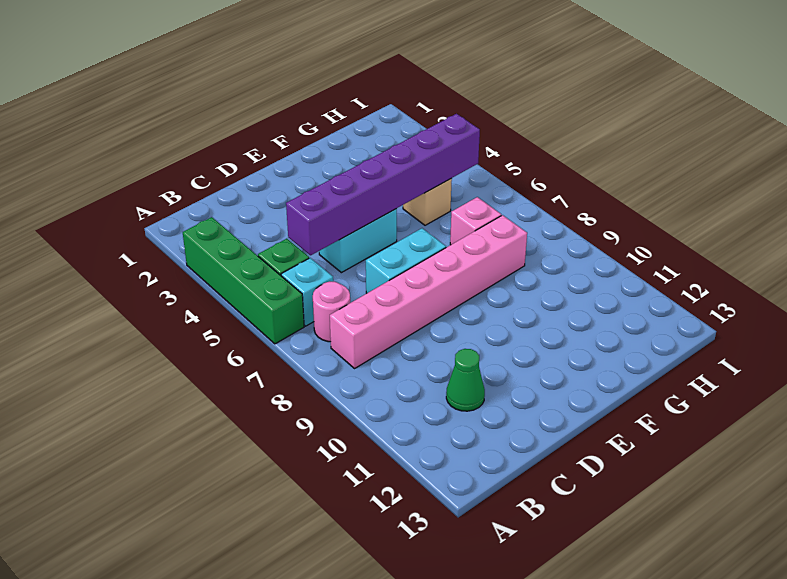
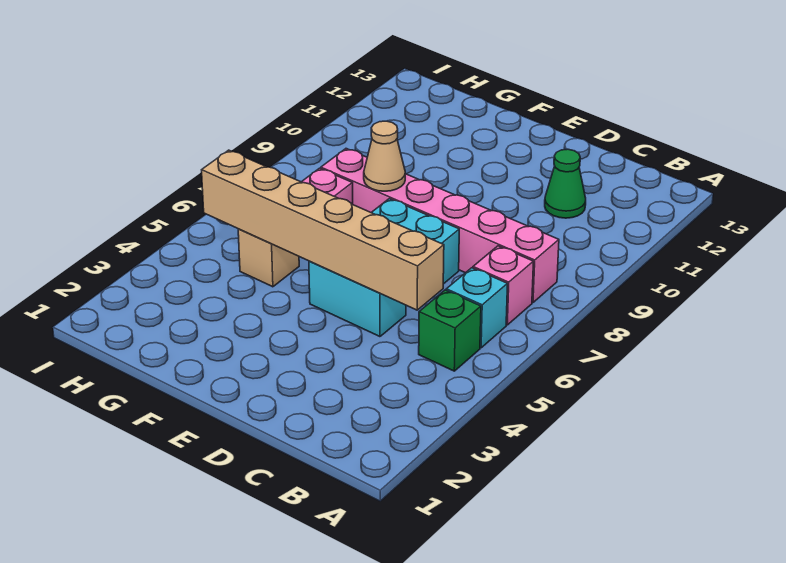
green brick A3:A6 level 1 -> none
pink round brick B7 level 1 -> pink brick B7 level 1
purple brick C5:H5 level 2 -> tan brick C5:H5 level 2
none -> tan cone F8 level 2

